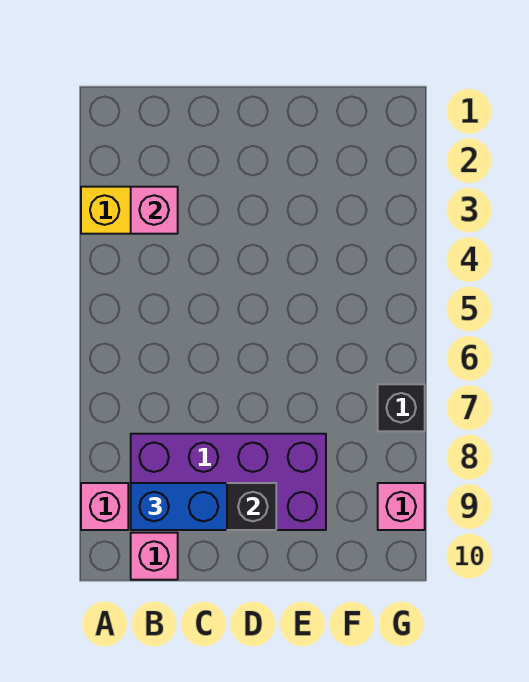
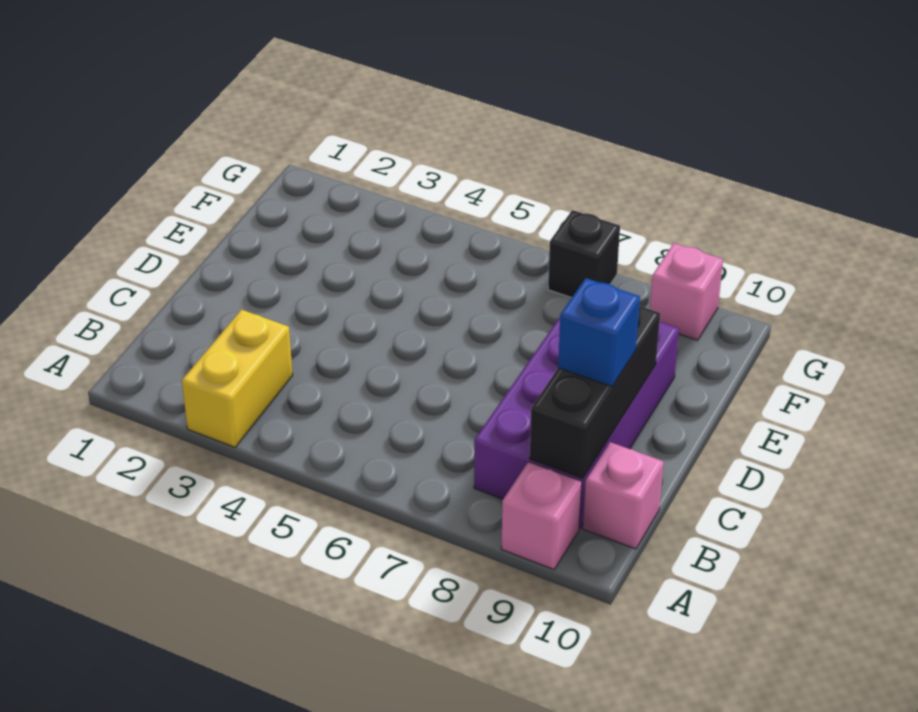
pink brick B3 level 2 -> none
blue brick B9:C9 level 3 -> blue brick C9 level 3

